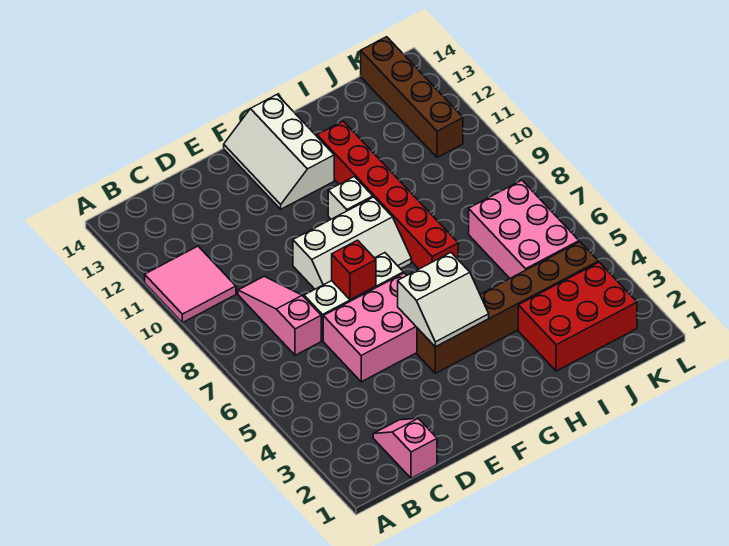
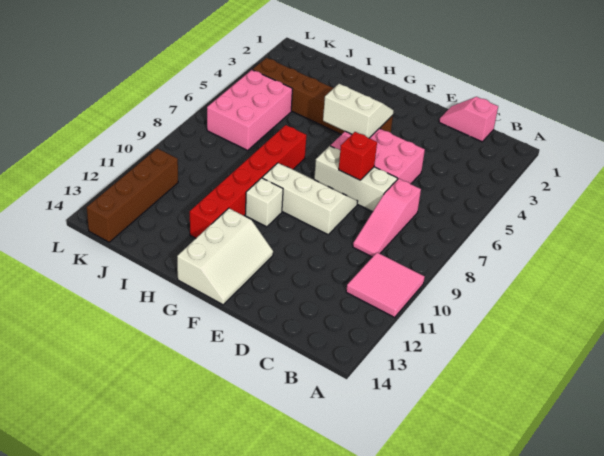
pink slope C1:C2 level 1 top 1 -> pink slope C1:D1 level 1 top C
red brick I2:K3 level 1 -> none

